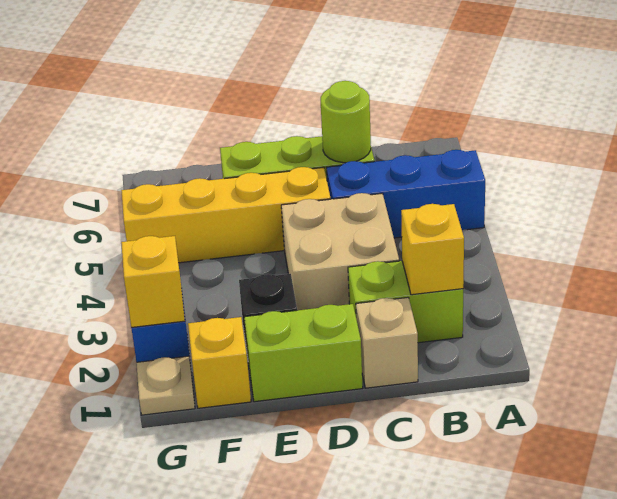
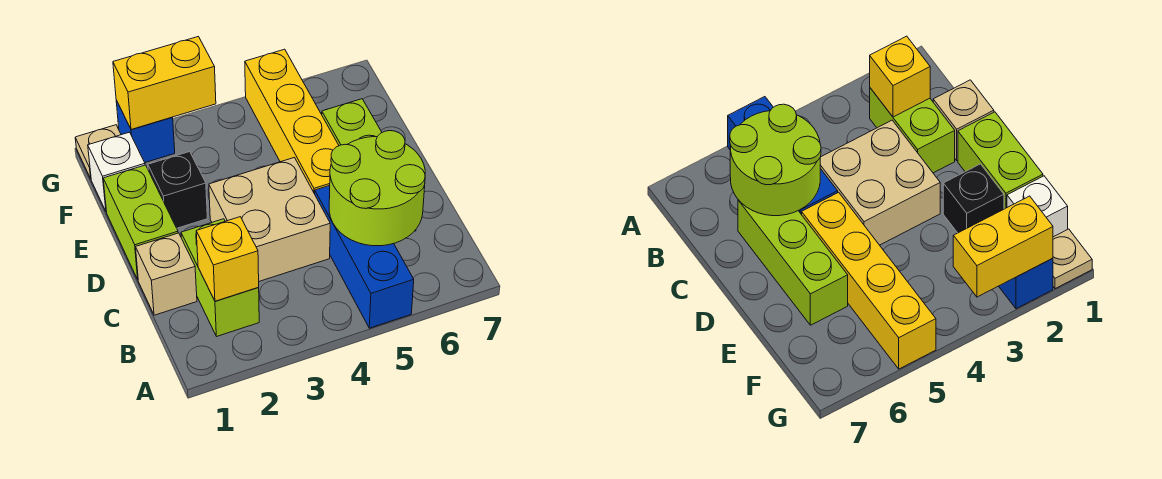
lime round brick C6 level 2 -> lime round brick B5:C6 level 2
yellow brick F1 level 1 -> white brick F1 level 1
yellow brick G2 level 2 -> yellow brick G2:G3 level 2

